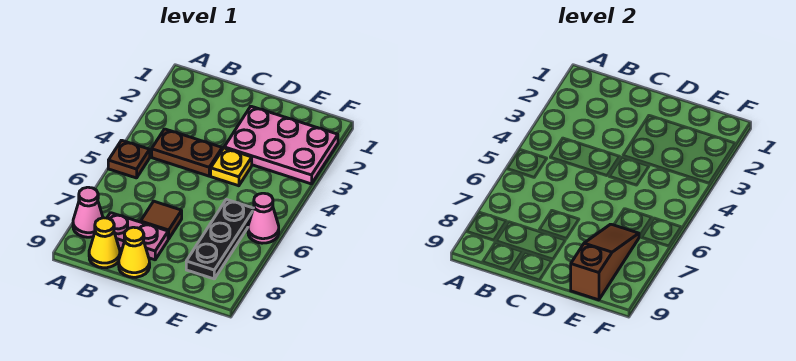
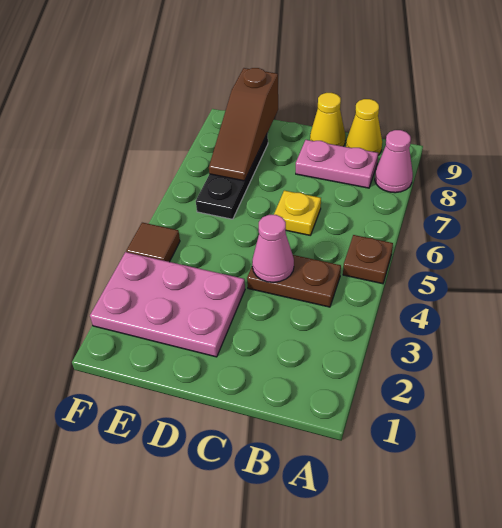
brown tile C7 level 1 -> brown tile F4 level 1
yellow plate D4 level 1 -> yellow plate C6 level 1
pink cone F6 level 1 -> pink cone C4 level 2

